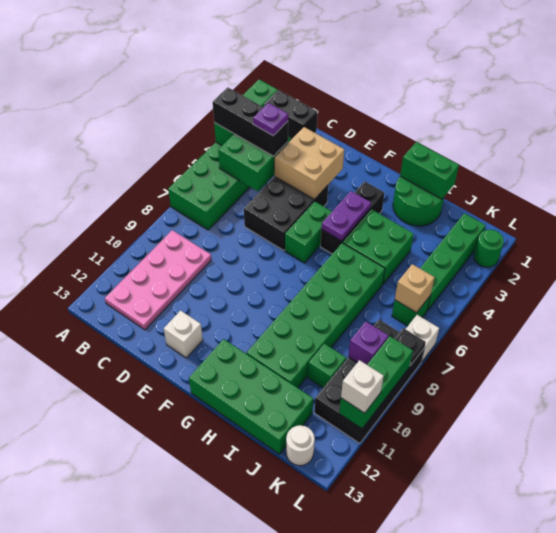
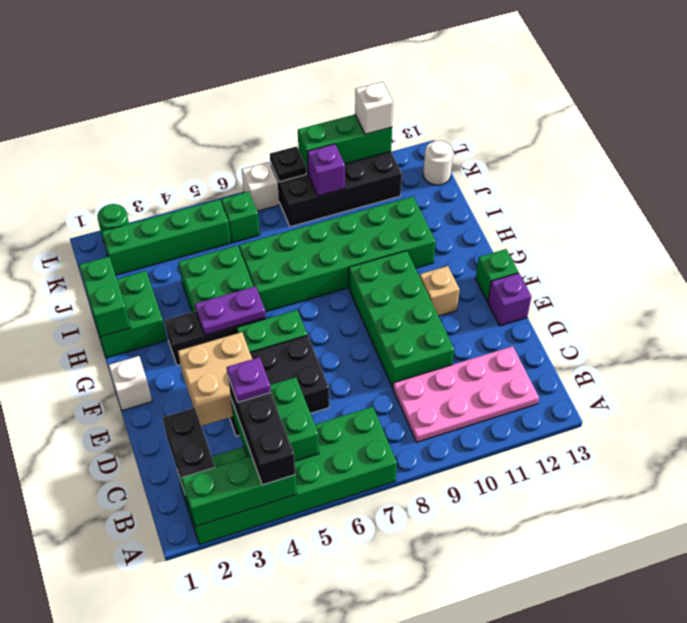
white brick E12 level 1 -> white brick F1 level 1
none -> purple brick E13 level 1
green brick G12:J13 level 1 -> green brick D9:G10 level 1
green round brick H1:I2 level 1 -> green brick H1:I2 level 1
green brick J10 level 1 -> green brick F13 level 1
tan brick K6 level 2 -> tan brick F11 level 1

